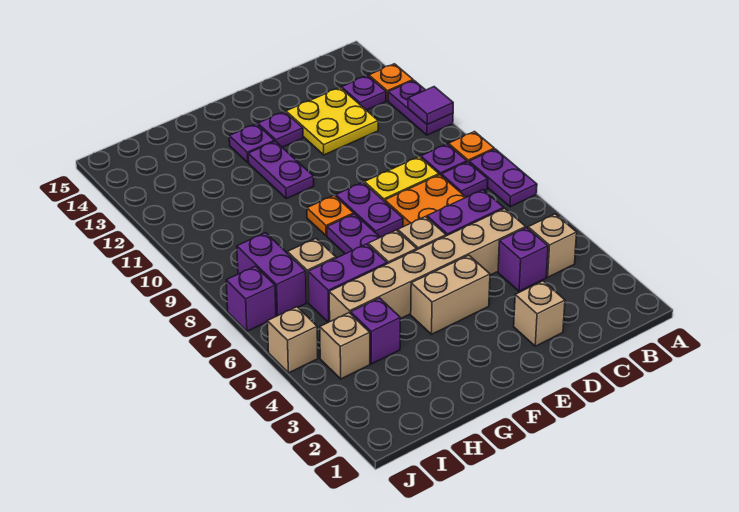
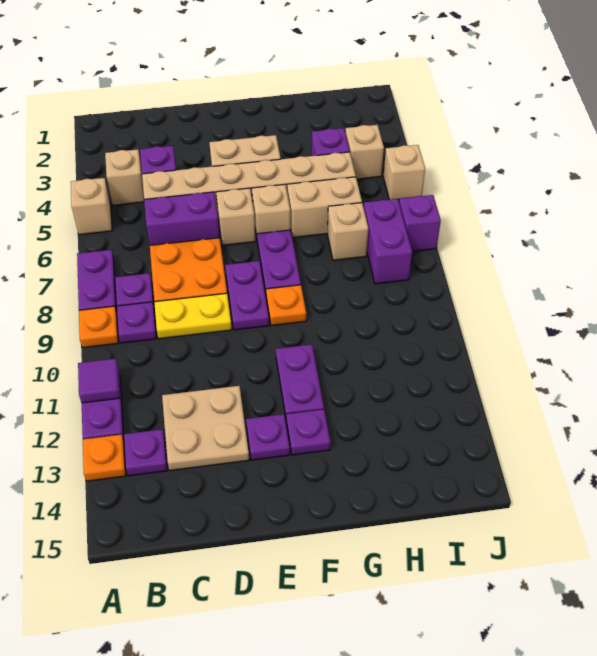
yellow plate C12:D13 level 1 -> tan plate C12:D13 level 1
tan brick D2 level 1 -> tan brick A5 level 1
purple brick G6:H6 level 1 -> tan brick G6:H6 level 1

